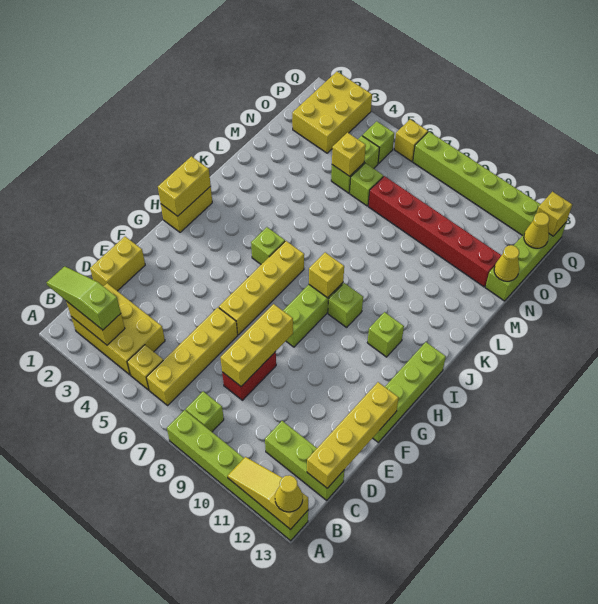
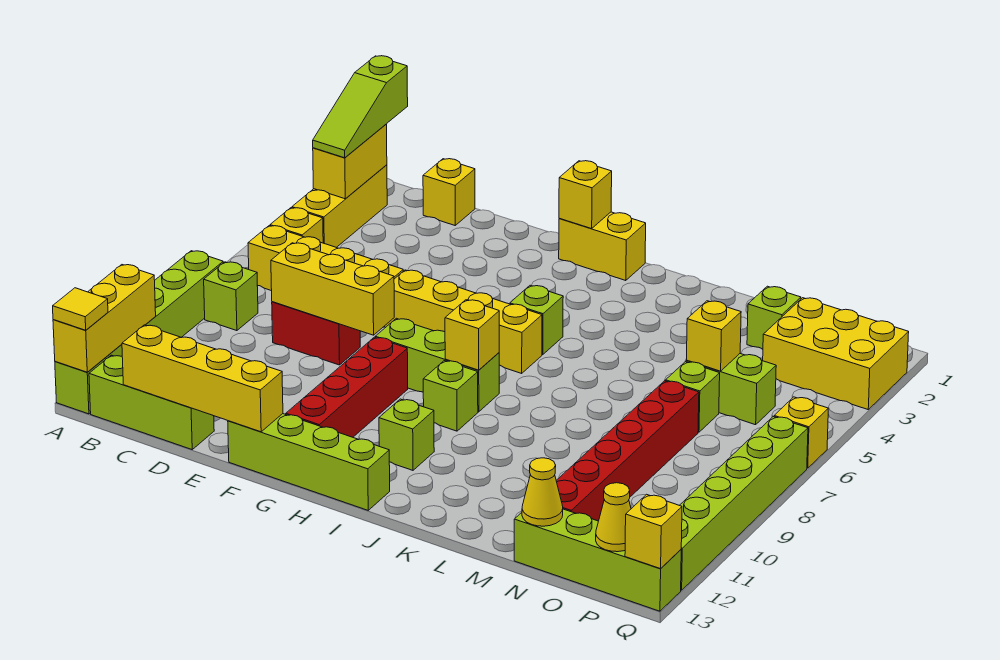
yellow slope A11:A13 level 2 top 13 -> yellow brick A11:A13 level 2
yellow cone A13 level 3 -> yellow tile A13 level 3
lime slope B1:B3 level 3 top 3 -> lime slope B1:B3 level 3 top 1
yellow brick B2:C4 level 1 -> yellow brick B2:B4 level 1
lime brick C11:C13 level 1 -> lime brick B13:D13 level 1
yellow brick D1:E1 level 1 -> yellow brick D1 level 1
none -> red brick G9:G12 level 1
yellow brick H1:I1 level 2 -> yellow brick H1 level 2
lime brick P5 level 1 -> lime brick N2 level 1

